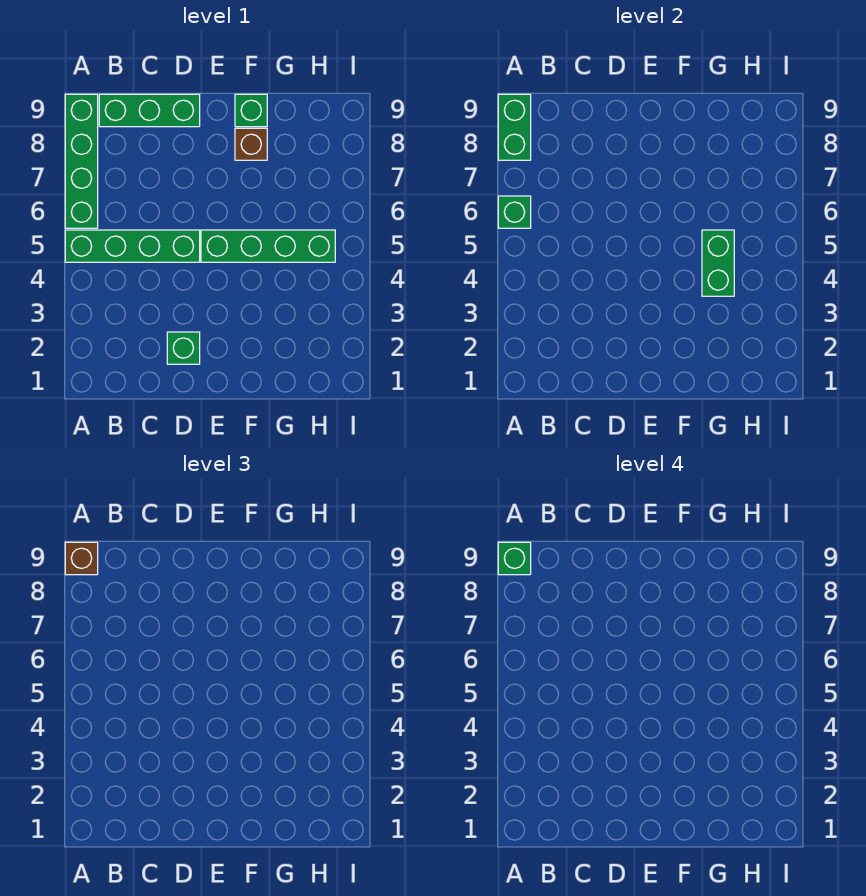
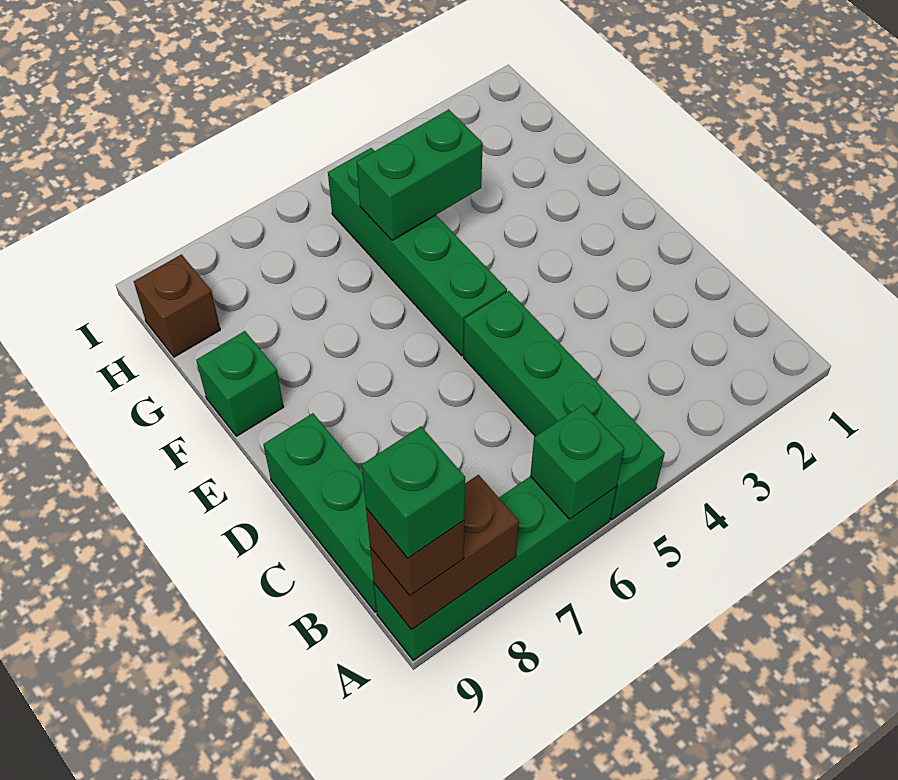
green brick A8:A9 level 2 -> brown brick A8:A9 level 2
green brick D2 level 1 -> none
brown brick F8 level 1 -> brown brick H9 level 1

